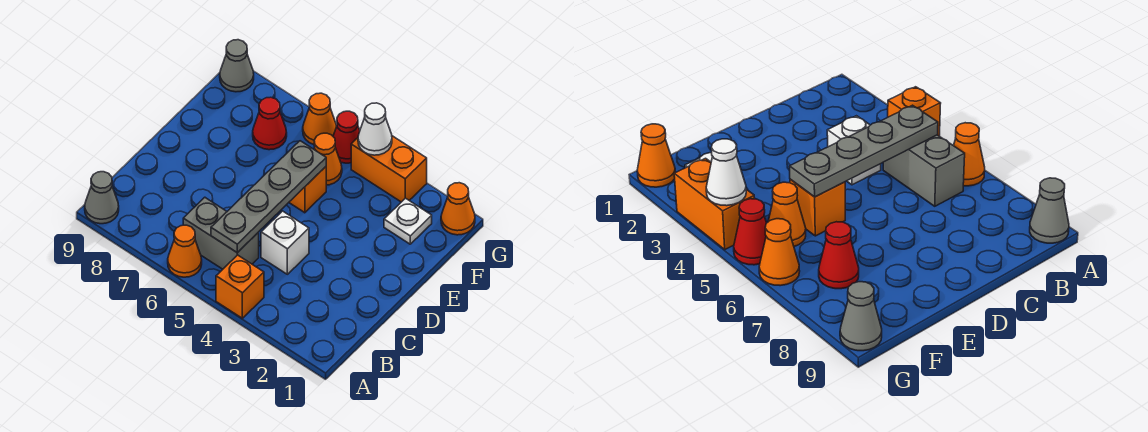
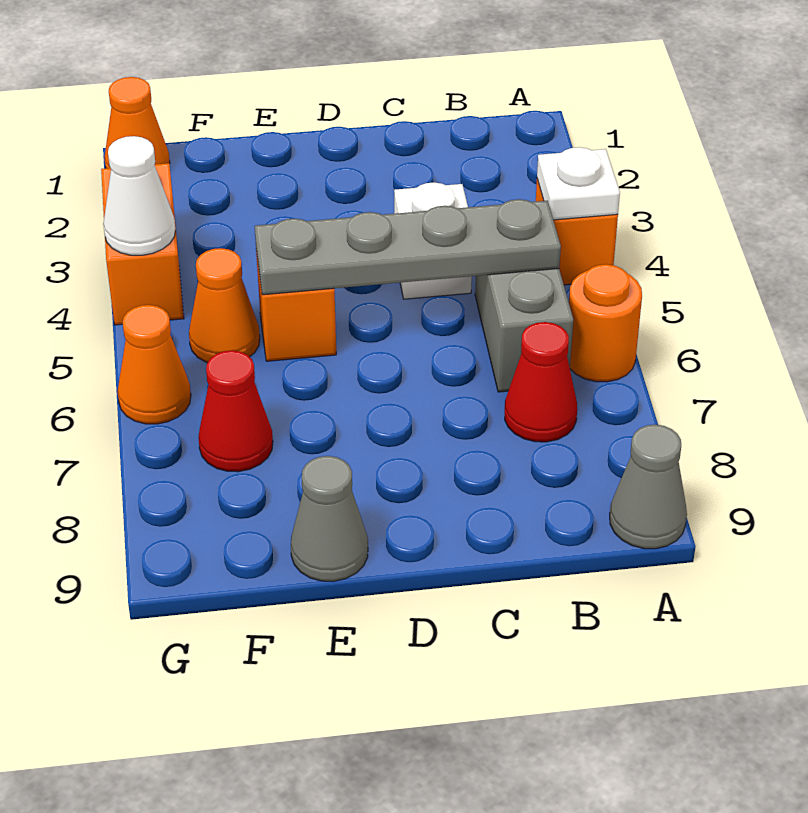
orange cone A6 level 1 -> orange round brick A6 level 1
white plate F2 level 1 -> white plate A4 level 2
red cone G5 level 1 -> red cone B7 level 1
grey cone G9 level 1 -> grey cone E9 level 1

